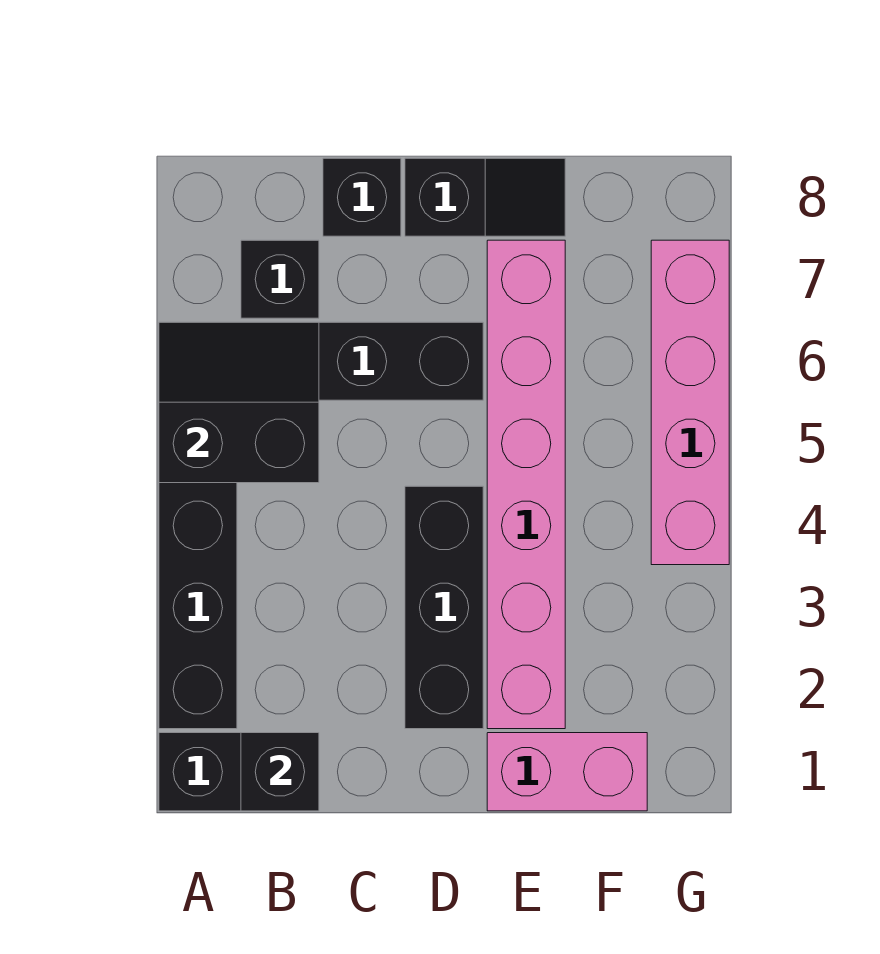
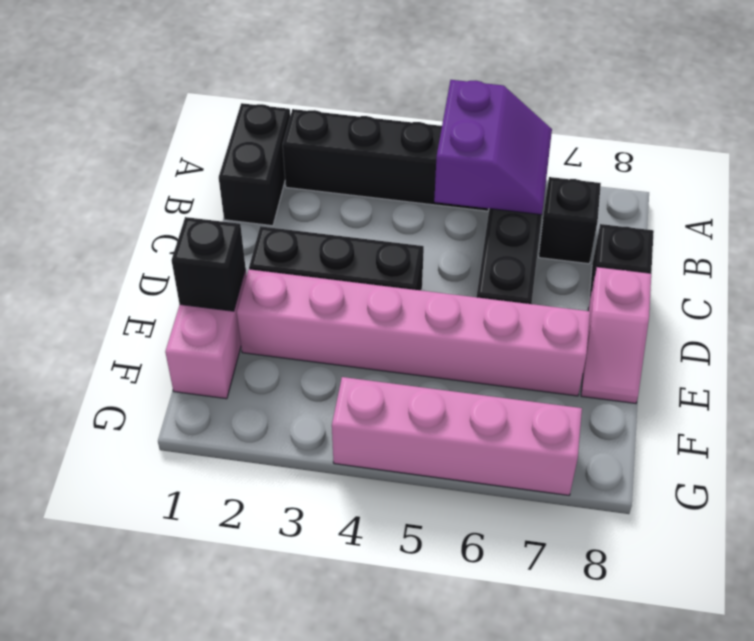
black slope A5:B6 level 2 top 5 -> purple slope A5:B6 level 2 top 5
black brick B1 level 2 -> black brick E1 level 2
black slope D8:E8 level 1 top D -> pink slope D8:E8 level 1 top D

